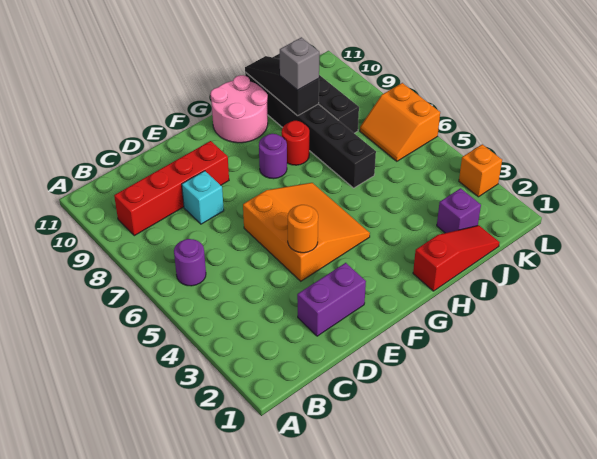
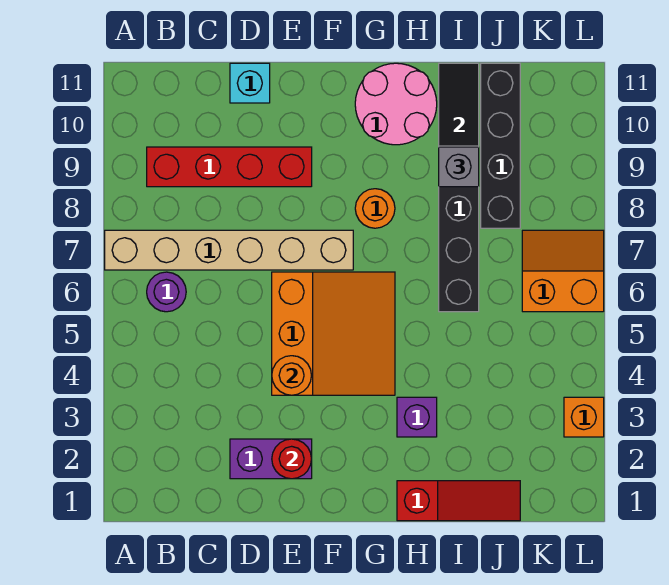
none -> tan brick A7:F7 level 1
cyan brick D8 level 1 -> cyan brick D11 level 1
purple round brick G8 level 1 -> orange round brick G8 level 1
red round brick H8 level 1 -> red round brick E2 level 2
purple brick J2 level 1 -> purple brick H3 level 1
orange slope K6:L7 level 1 top L -> orange slope K6:L7 level 1 top 6

